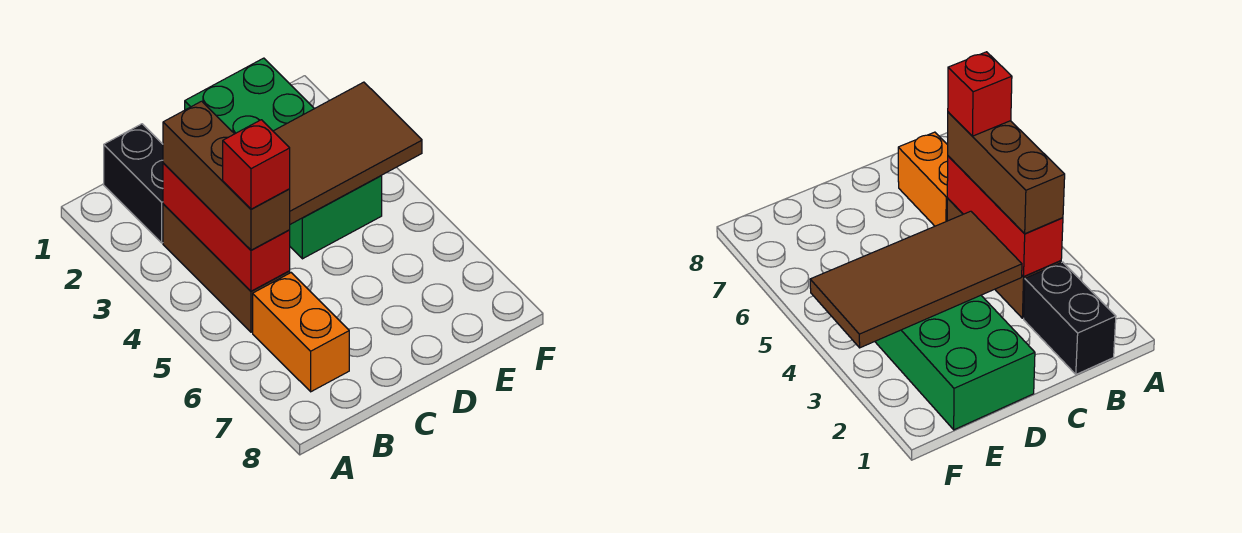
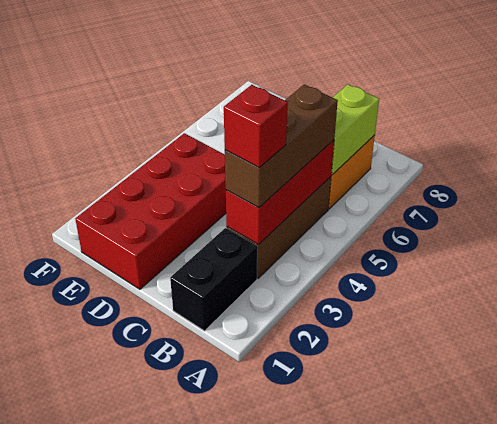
red brick B5 level 4 -> red brick B3 level 4
none -> lime brick B6:B7 level 2
brown tile C3:F4 level 2 -> none
green brick D1:E4 level 1 -> red brick D1:E4 level 1

